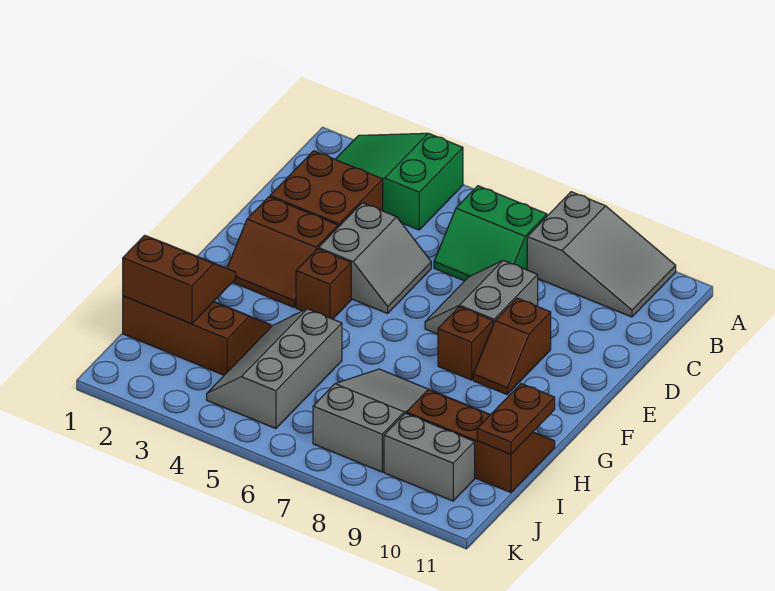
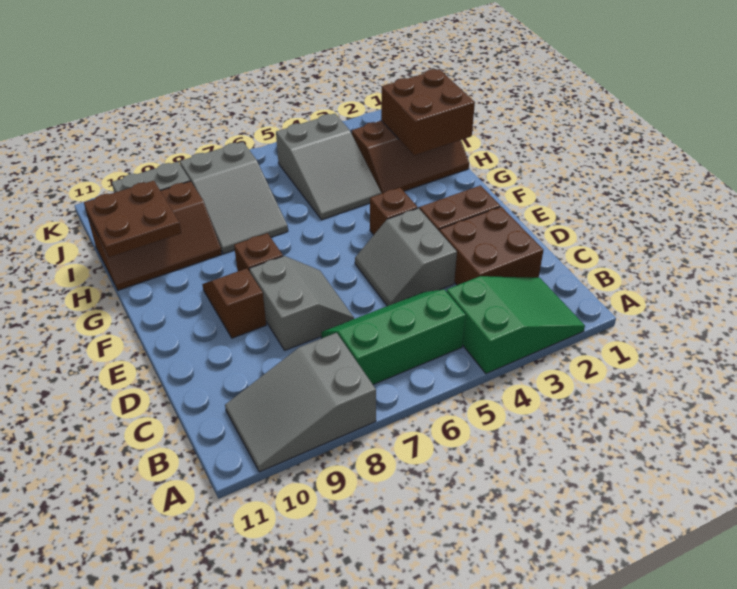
green slope B6:C7 level 1 top B -> green slope B5:C7 level 1 top B
brown slope H1:I2 level 2 top I -> brown brick H1:I2 level 2
grey slope H4:J5 level 1 top 5 -> grey slope H4:J5 level 1 top J
brown plate H11:I11 level 2 -> brown plate H10:I11 level 2

